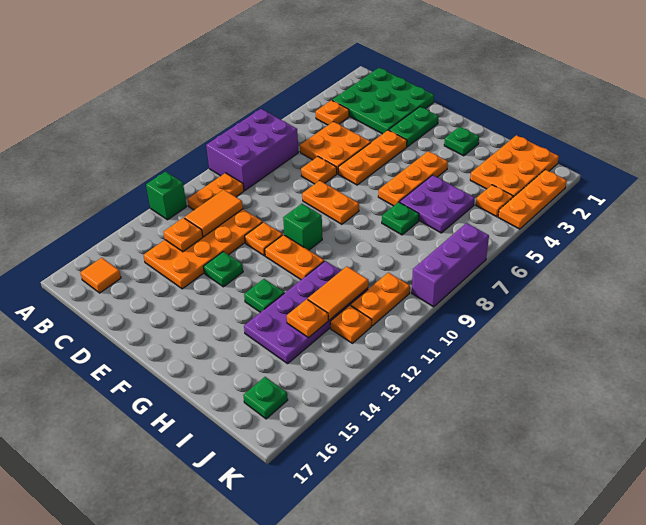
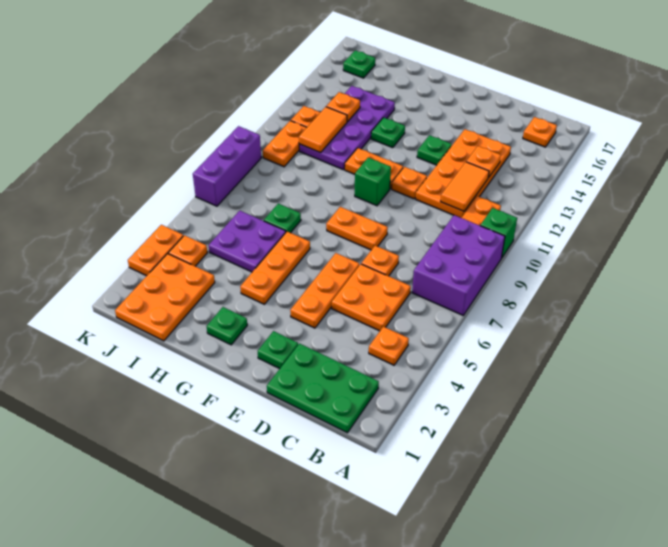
green brick A12 level 1 -> green brick A10 level 1
green plate B1:D3 level 1 -> green plate B1:D2 level 1
orange tile B16 level 1 -> orange plate B16 level 1
green plate E2:E3 level 1 -> green plate E2 level 1
orange plate K2:K4 level 1 -> orange plate K3:K4 level 1

